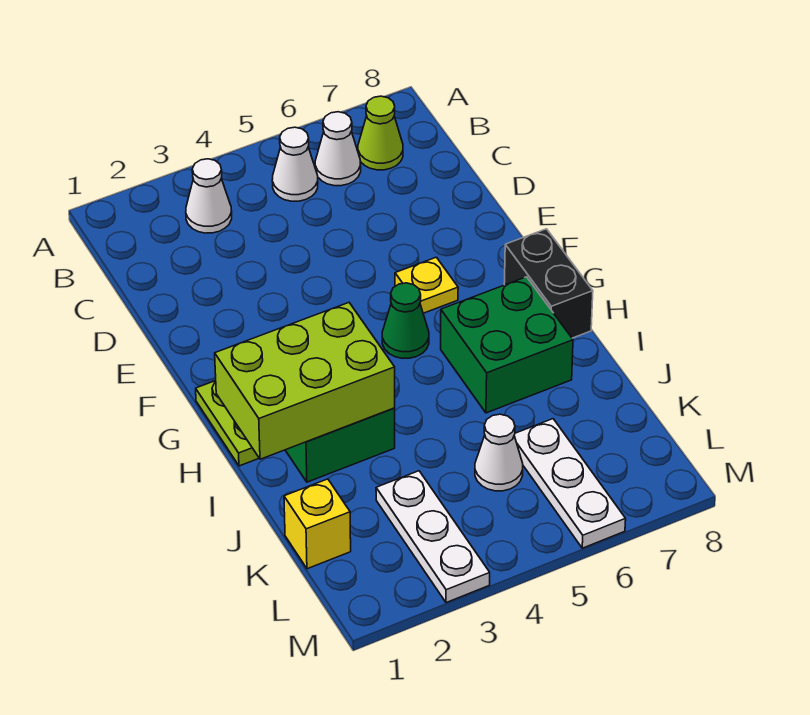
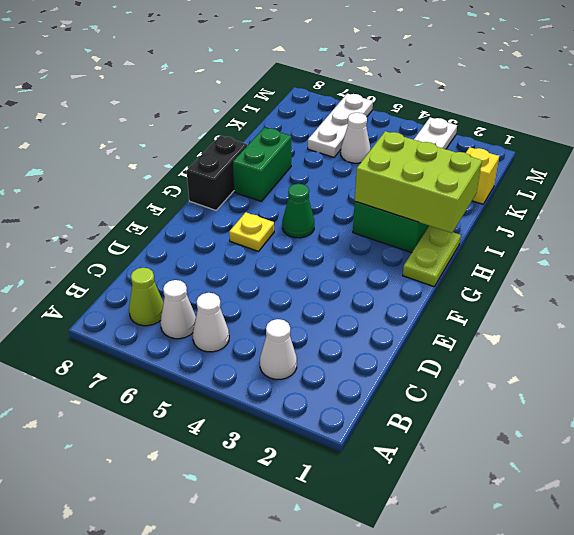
green brick H6:I7 level 1 -> green brick H7:I7 level 1

